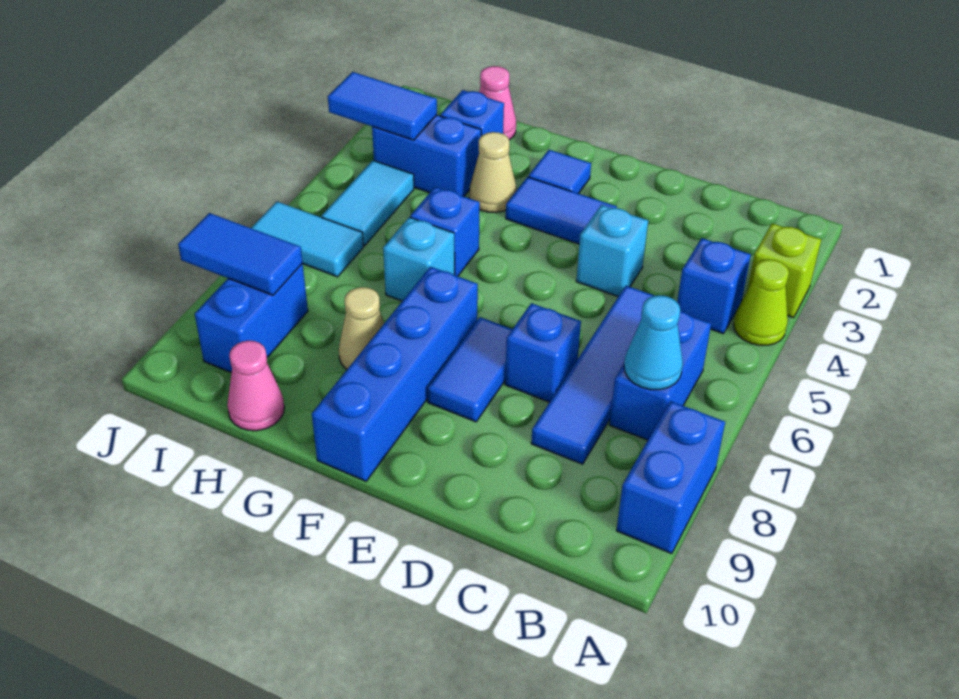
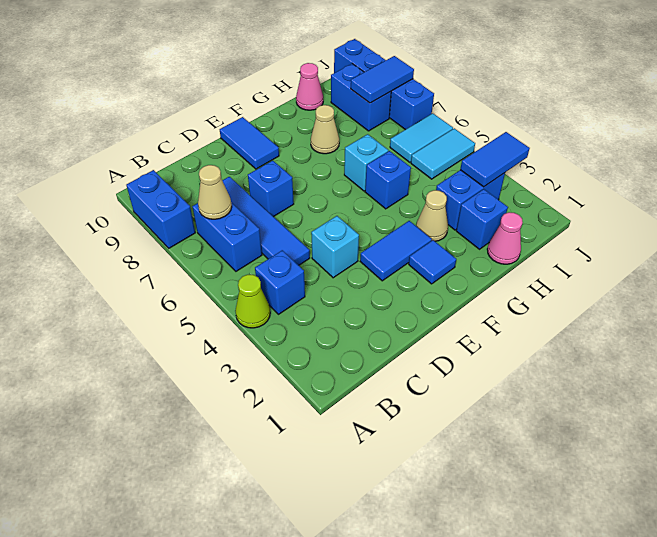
lime brick A3 level 1 -> none
cyan cone B7 level 2 -> tan cone B7 level 2
blue tile E7:E8 level 1 -> blue tile E9:E10 level 1
blue brick F7:F10 level 1 -> blue brick J7:J10 level 1
cyan tile I4:I5 level 1 -> cyan tile I5:J5 level 1

